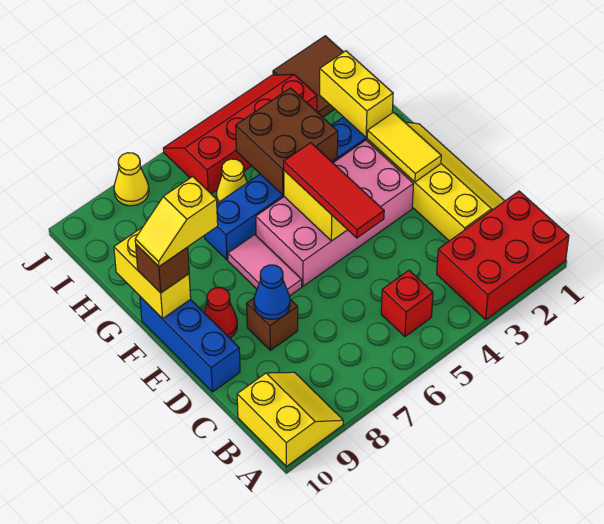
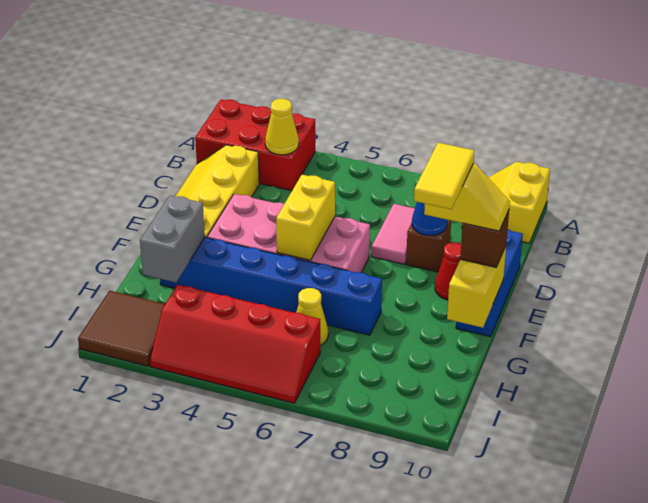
red brick B5 level 1 -> none
red tile D5:F5 level 3 -> none
yellow tile E2:F2 level 2 -> yellow tile F9:G9 level 5
pink tile E7:F7 level 1 -> pink tile C7:D7 level 1
yellow brick G2:H2 level 2 -> grey brick G2:H2 level 2
brown brick G4:H5 level 2 -> none
yellow cone J8 level 1 -> yellow cone B3 level 2

